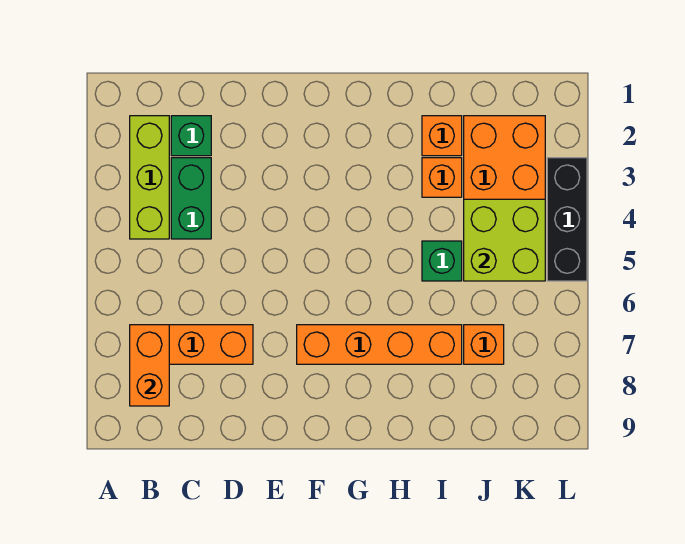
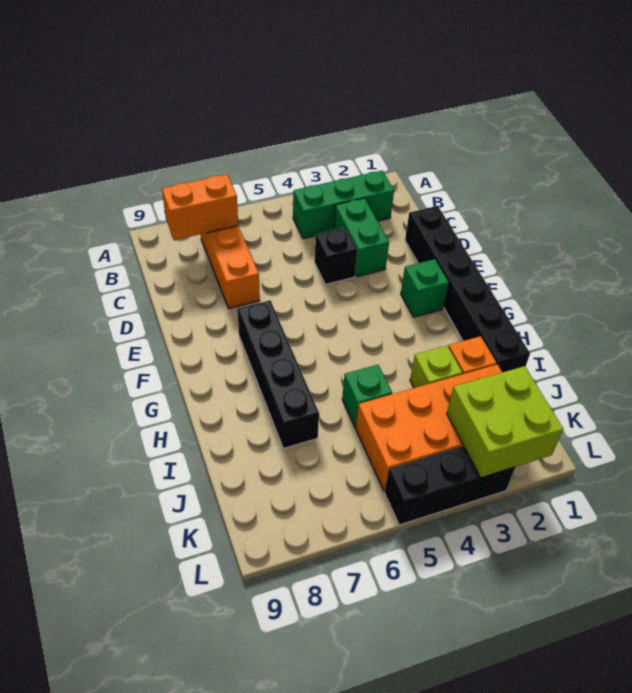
lime brick B2:B4 level 1 -> green brick B2:B4 level 1
green brick C2 level 1 -> green brick F2 level 1
green brick C3:C4 level 1 -> green brick C3:D3 level 1
none -> black brick D1:I1 level 1
none -> black brick D4 level 1
orange brick F7:I7 level 1 -> black brick F7:I7 level 1
orange brick I3 level 1 -> lime brick I3 level 1
lime brick J4:K5 level 2 -> lime brick K2:L3 level 2
orange brick J7 level 1 -> none

